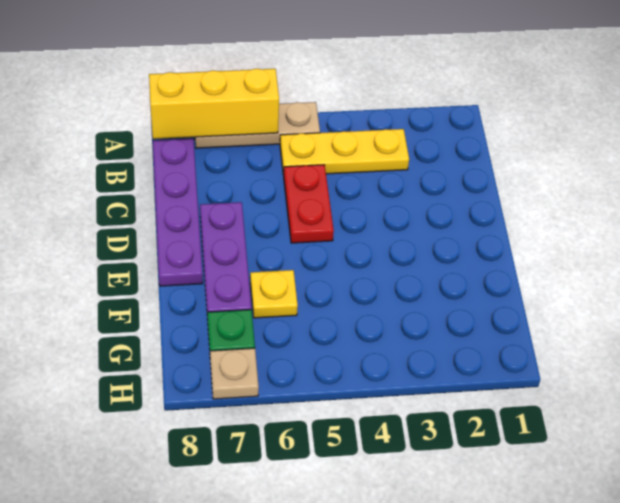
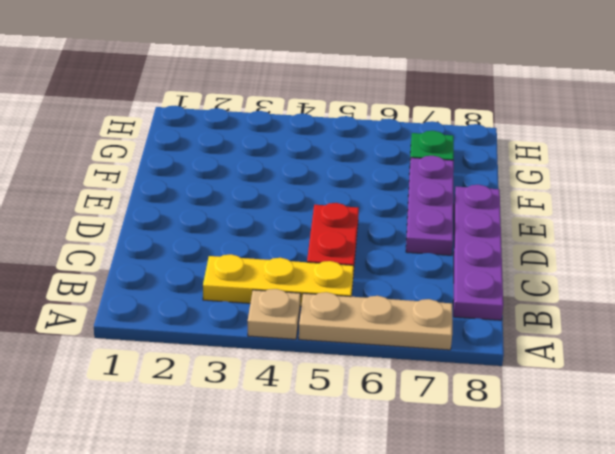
yellow brick A6:A8 level 2 -> none
yellow plate F6 level 1 -> none
tan plate H7 level 1 -> tan plate A4 level 1

